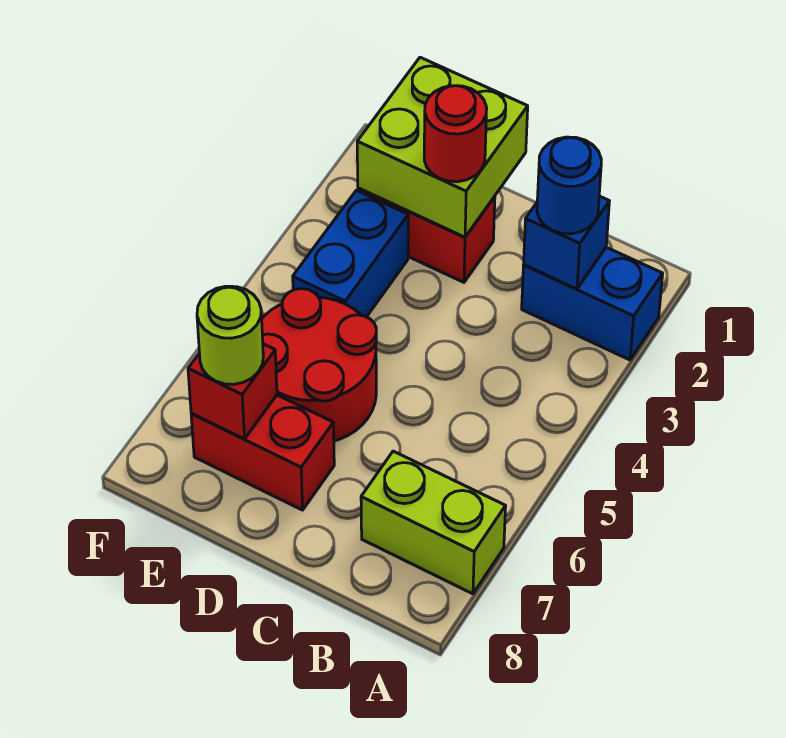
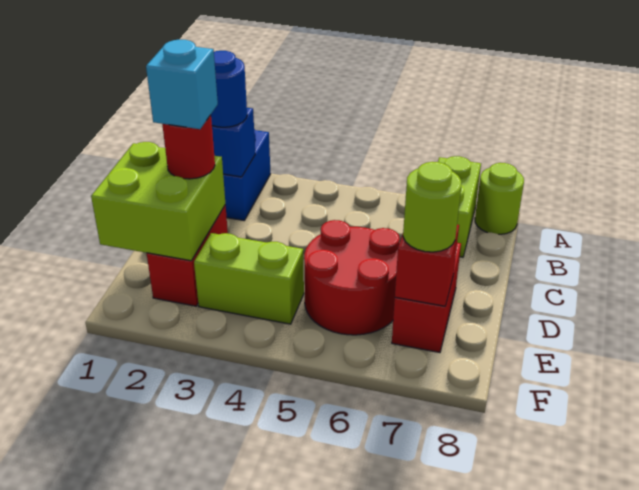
none -> lime round brick A8 level 1
none -> cyan brick D2 level 4
blue brick E3:E4 level 1 -> lime brick E3:E4 level 1

